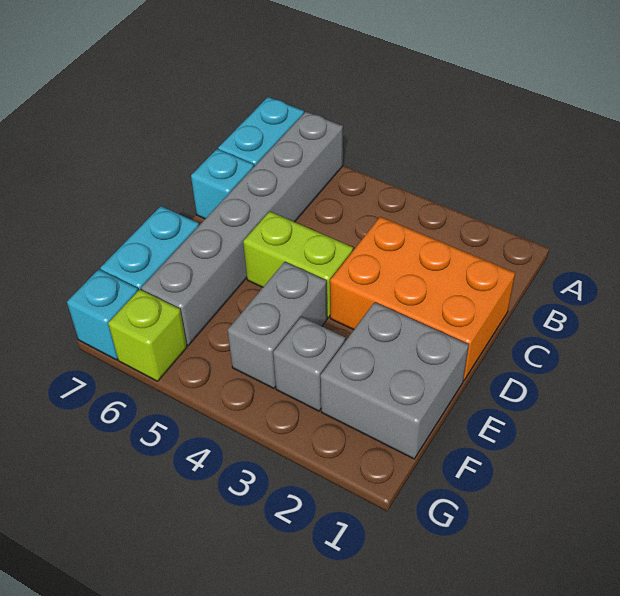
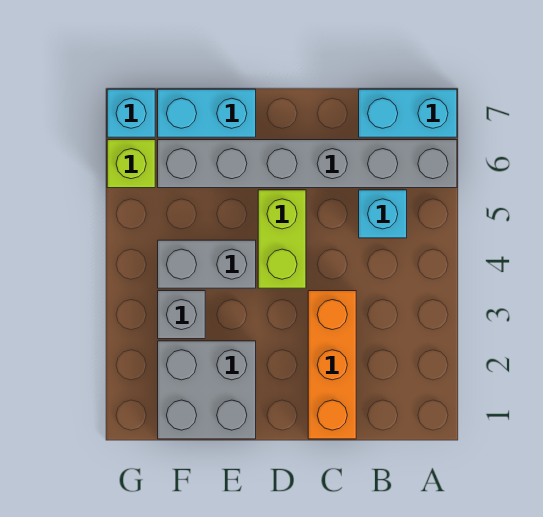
orange brick C1:D3 level 1 -> orange brick C1:C3 level 1
cyan brick C7 level 1 -> cyan brick B5 level 1

